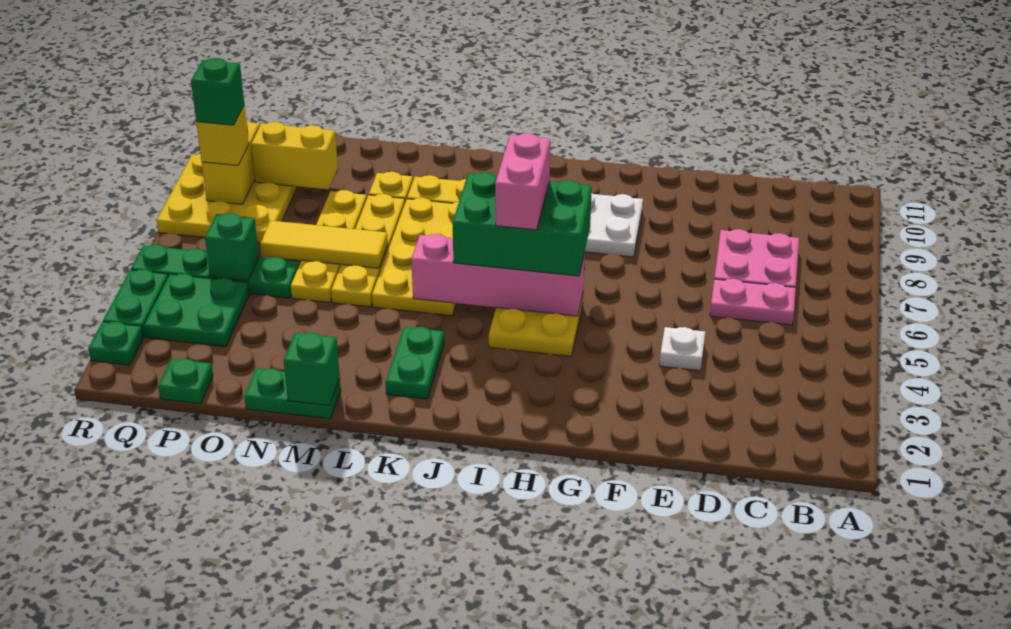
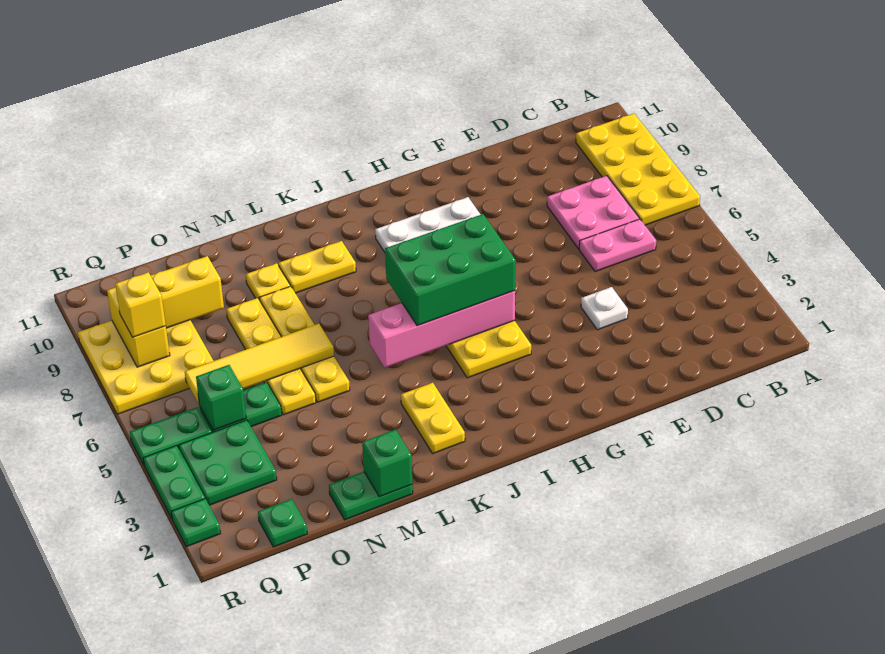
pink brick I5:I6 level 4 -> none
green plate K2:K3 level 1 -> yellow plate K2:K3 level 1
yellow plate K5:L8 level 1 -> yellow plate A7:B10 level 1
yellow tile M6:O6 level 2 -> yellow tile M6:P6 level 2
green brick Q8 level 4 -> none

